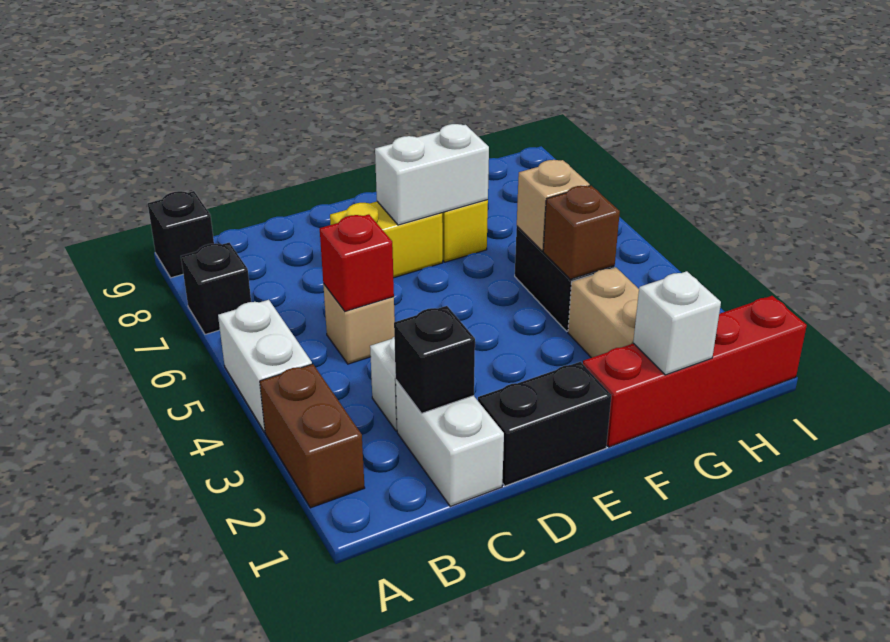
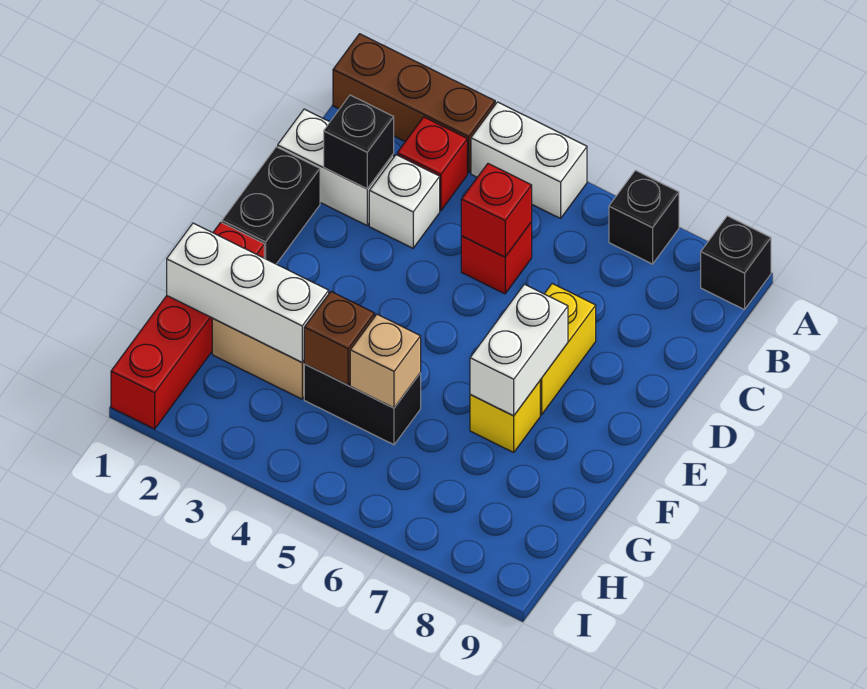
brown brick A2:A3 level 1 -> brown brick A1:A3 level 1
none -> red brick B3 level 1
tan brick C5 level 1 -> red brick C5 level 1
white brick G1 level 2 -> white brick G1:G3 level 2

